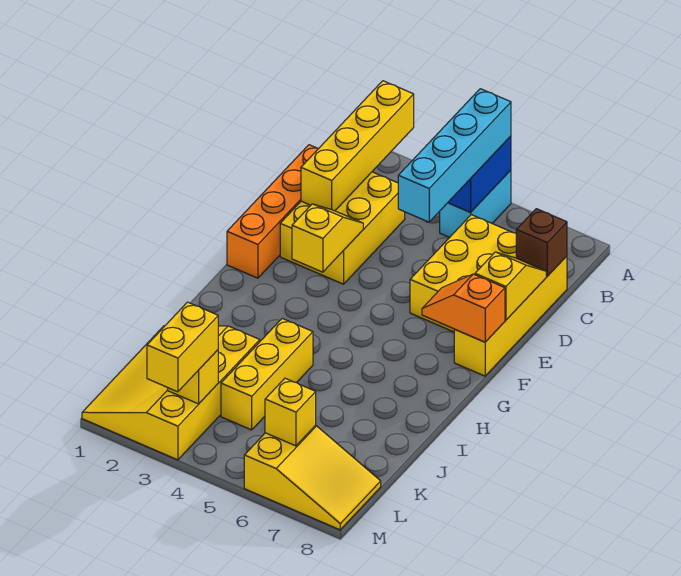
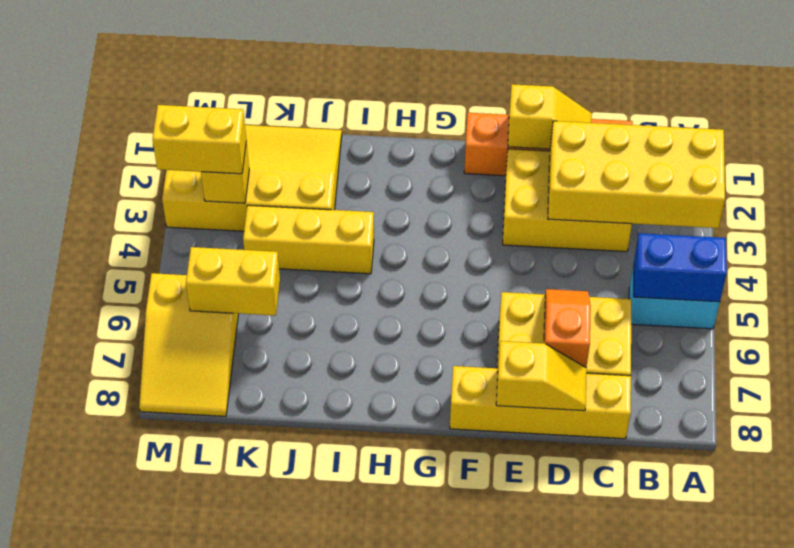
yellow brick A2:D2 level 2 -> yellow brick A2:D3 level 2
cyan brick A5:D5 level 3 -> none
brown brick C8 level 2 -> none
yellow slope E3:F3 level 2 top F -> yellow slope D1:E1 level 2 top E
orange slope F7:F8 level 2 top 8 -> orange slope D6:D7 level 2 top 7
yellow brick L6 level 2 -> yellow brick K6:L6 level 2

